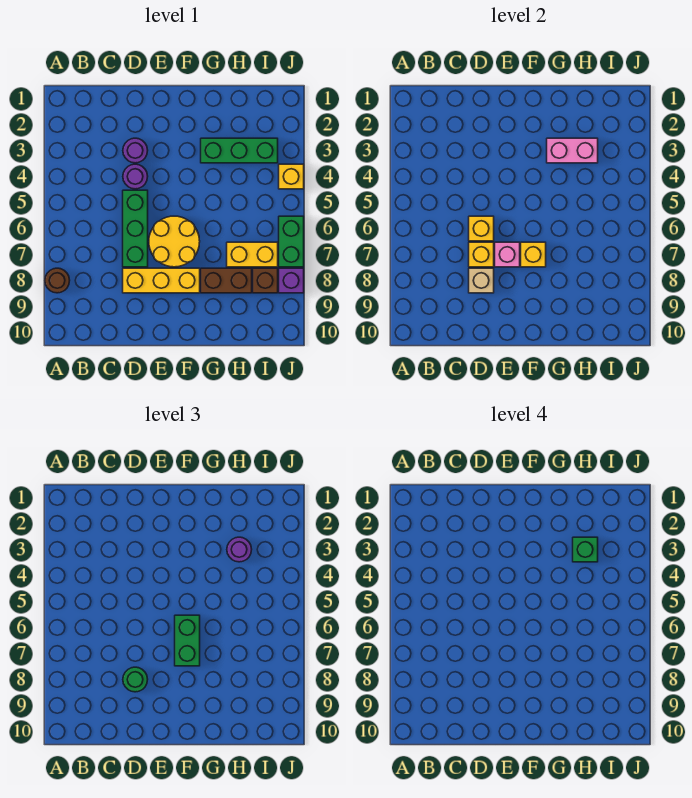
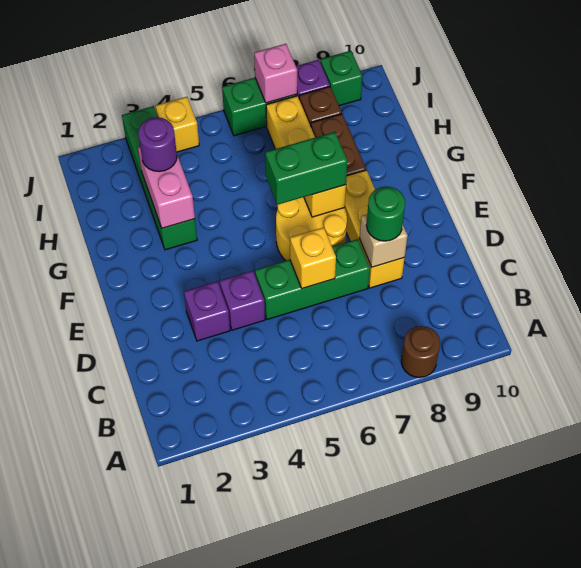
purple round brick D3 level 1 -> purple brick D3 level 1
purple round brick D4 level 1 -> purple brick D4 level 1
yellow brick D7 level 2 -> none
pink brick E7 level 2 -> pink brick J7 level 2
green brick G3:I3 level 1 -> green brick G3:J3 level 1
green brick H3 level 4 -> green brick J9 level 1

